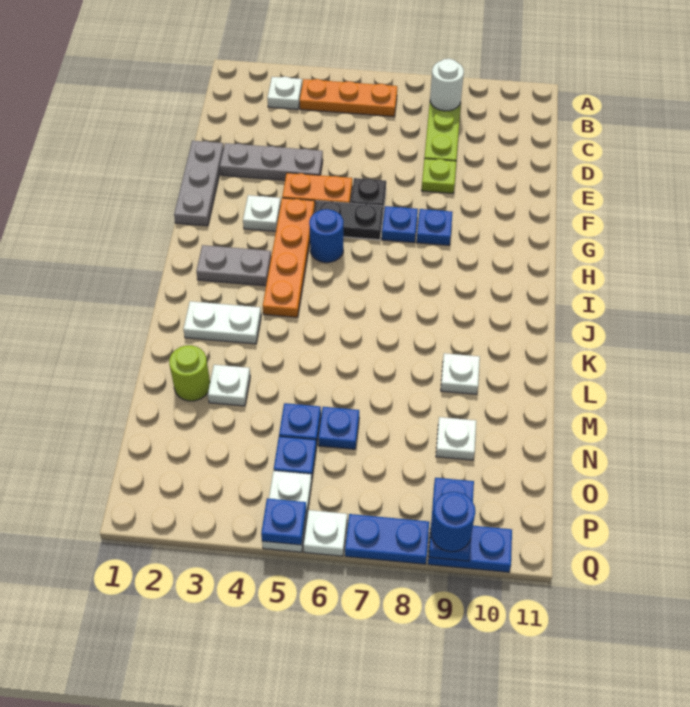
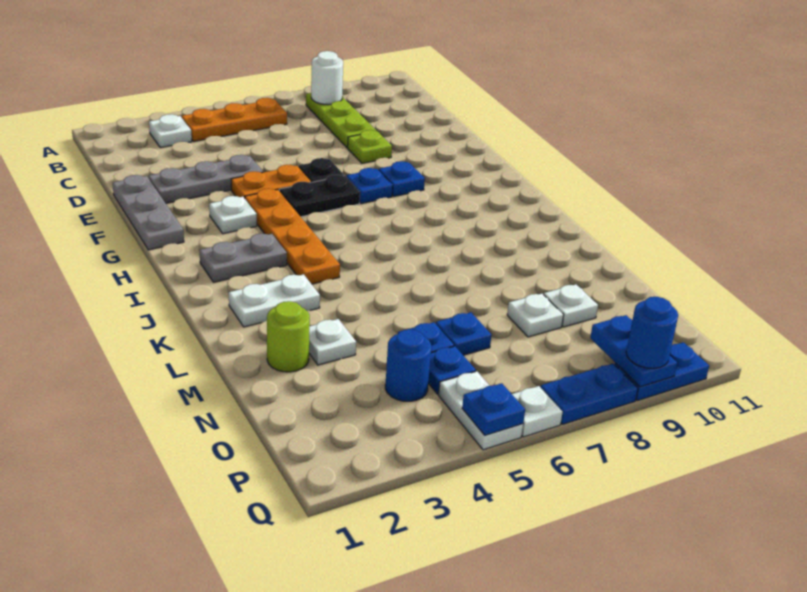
blue round brick H5 level 1 -> blue round brick O4 level 1
white plate L9 level 1 -> white plate N8 level 1

